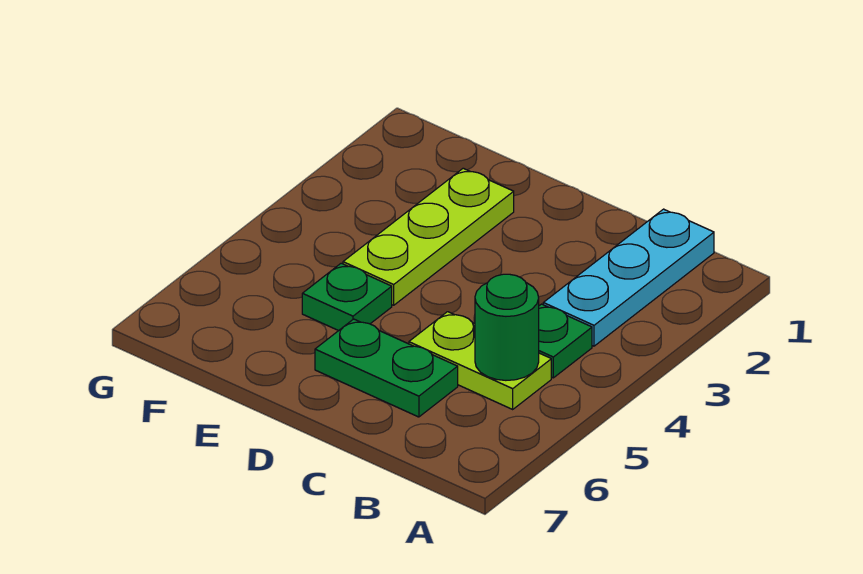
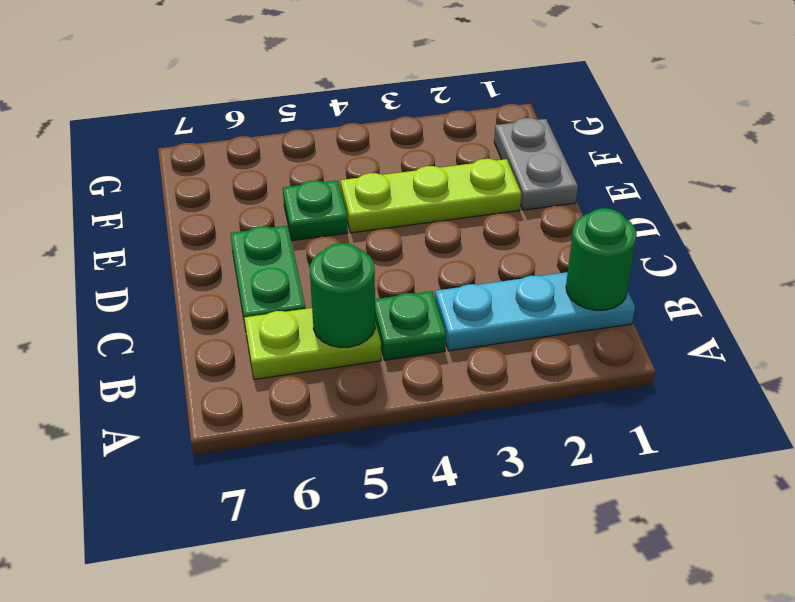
none -> green round brick B1 level 2
lime plate B5:C5 level 1 -> lime plate B5:B6 level 1
none -> grey plate E1:F1 level 1

